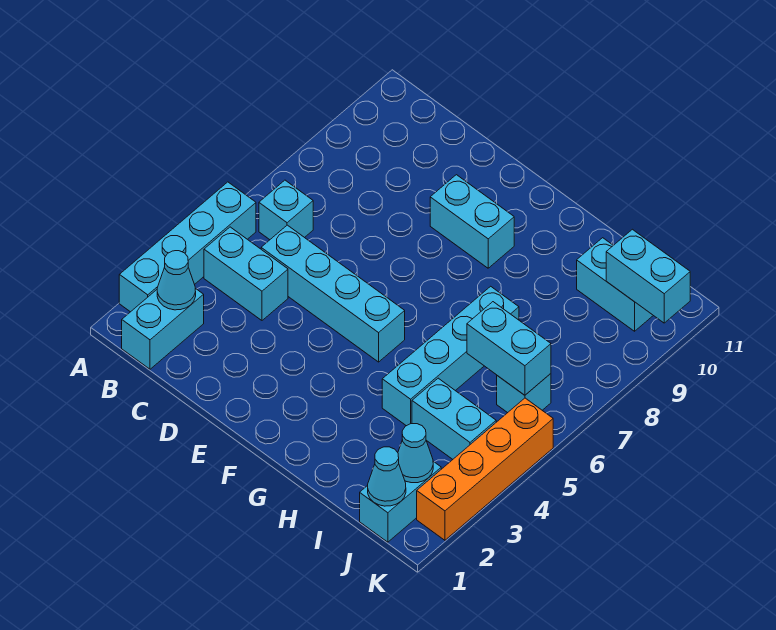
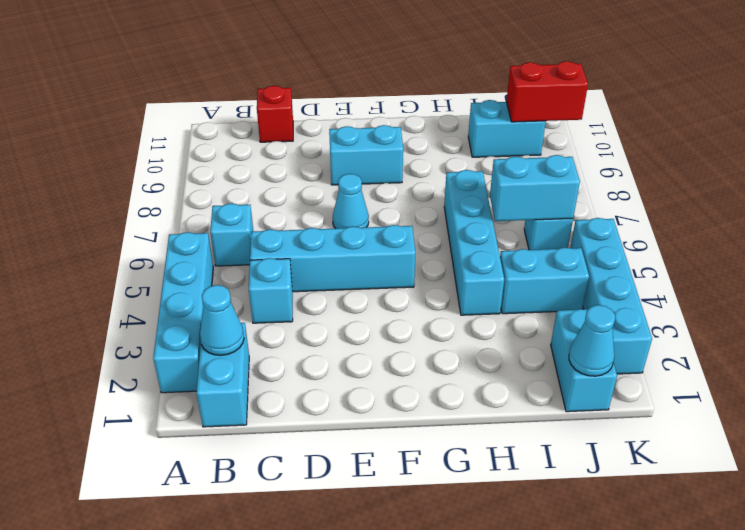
cyan brick B4:C4 level 1 -> cyan brick C4 level 1
none -> red brick C11 level 1
cyan cone J2 level 2 -> cyan cone E7 level 1
cyan brick J10:K10 level 2 -> red brick J10:K10 level 2
orange brick K2:K5 level 1 -> cyan brick K2:K5 level 1

